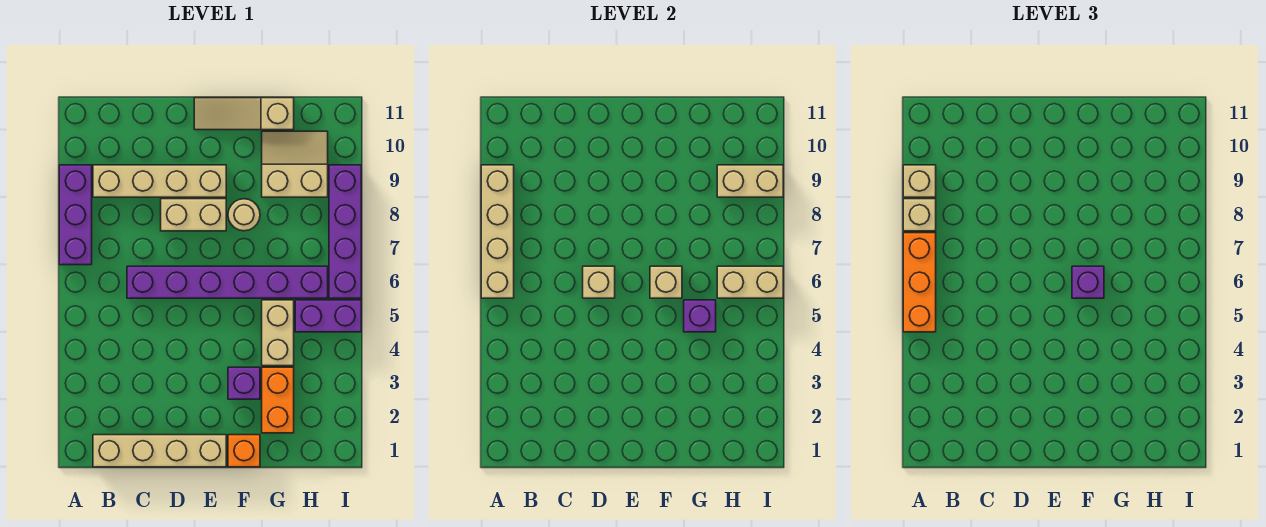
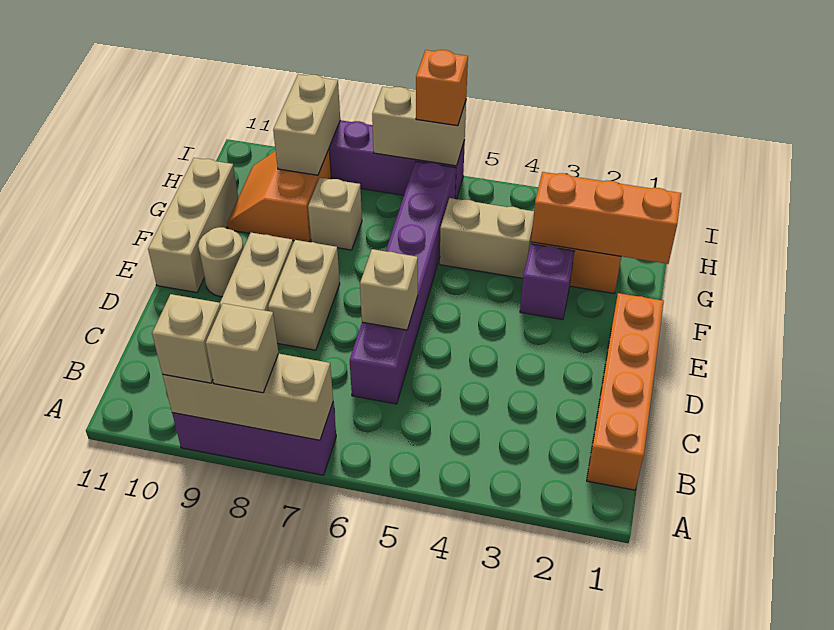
orange brick A5:A7 level 3 -> orange brick G1:G3 level 2
tan brick A6:A9 level 2 -> tan brick A7:A9 level 2
tan brick B1:E1 level 1 -> orange brick B1:E1 level 1
tan slope E11:G11 level 1 top G -> tan brick E11:G11 level 1
orange brick F1 level 1 -> orange brick I6 level 3
tan brick F6 level 2 -> tan brick G8 level 1
purple brick F6 level 3 -> none
tan round brick F8 level 1 -> tan round brick E10 level 1
purple brick G5 level 2 -> none
tan slope G9:H10 level 1 top 9 -> orange slope G9:H10 level 1 top 9
purple brick H5:I5 level 1 -> none
tan brick H6:I6 level 2 -> tan brick I6:I7 level 2

